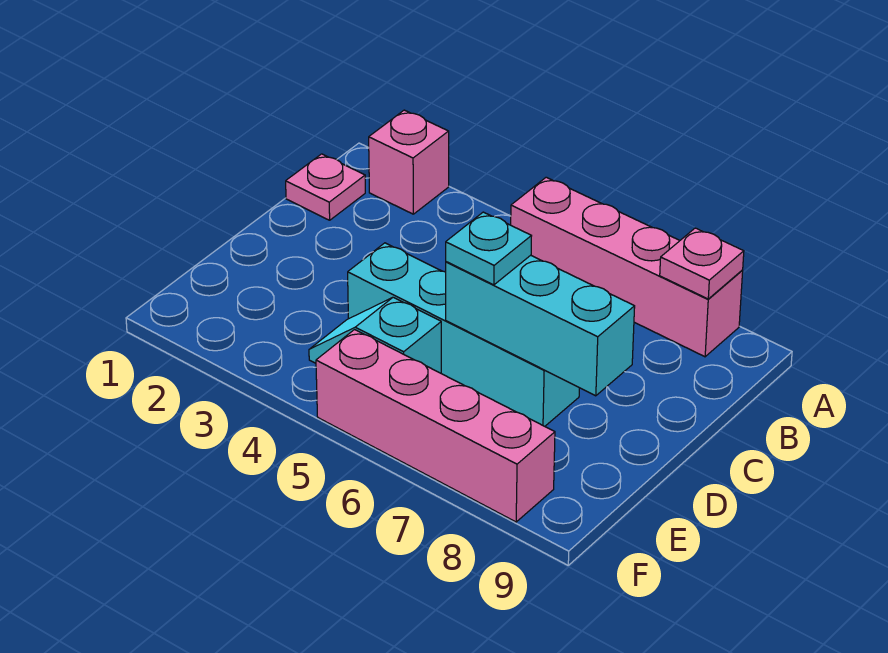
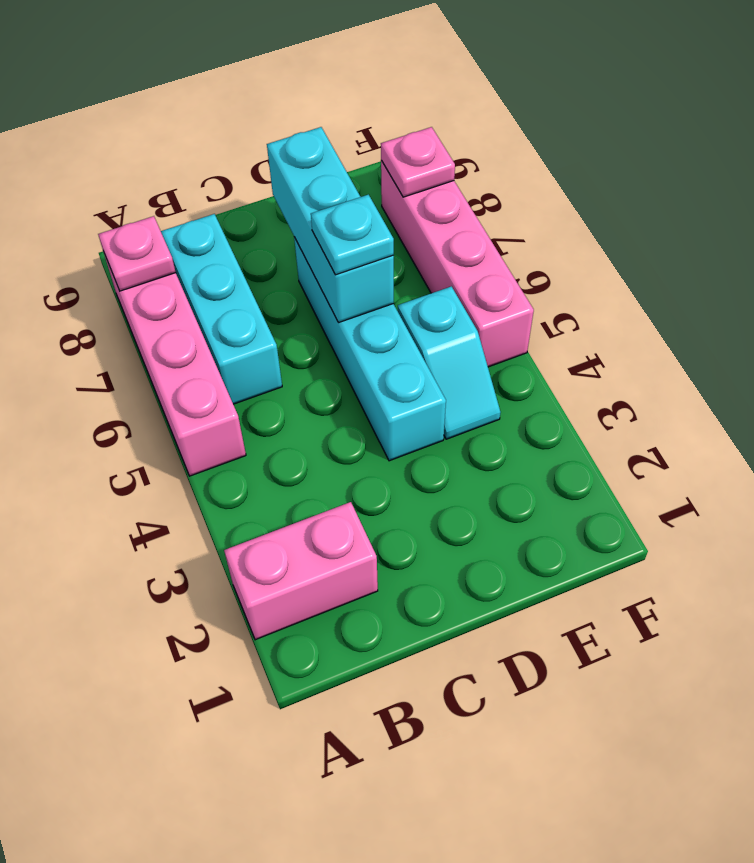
pink brick A2 level 1 -> pink brick A2:B2 level 1
pink plate B1 level 1 -> pink plate F8 level 2
none -> cyan brick B6:B8 level 1

